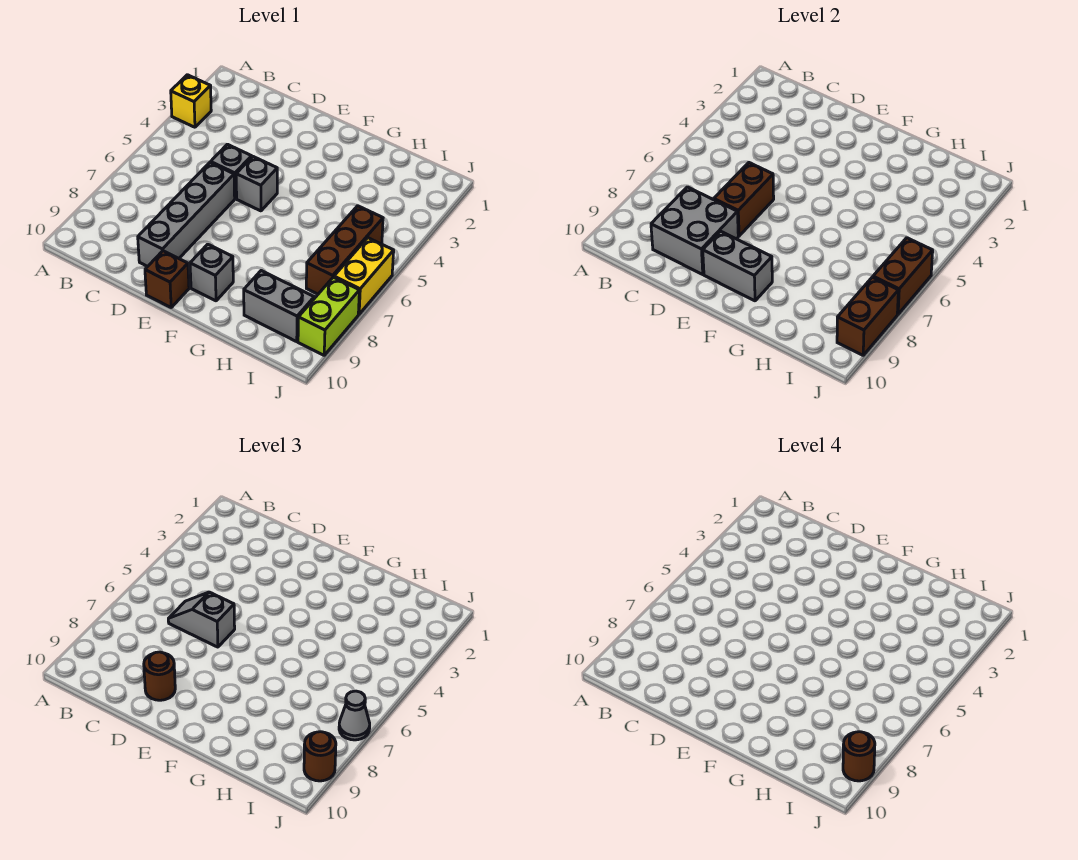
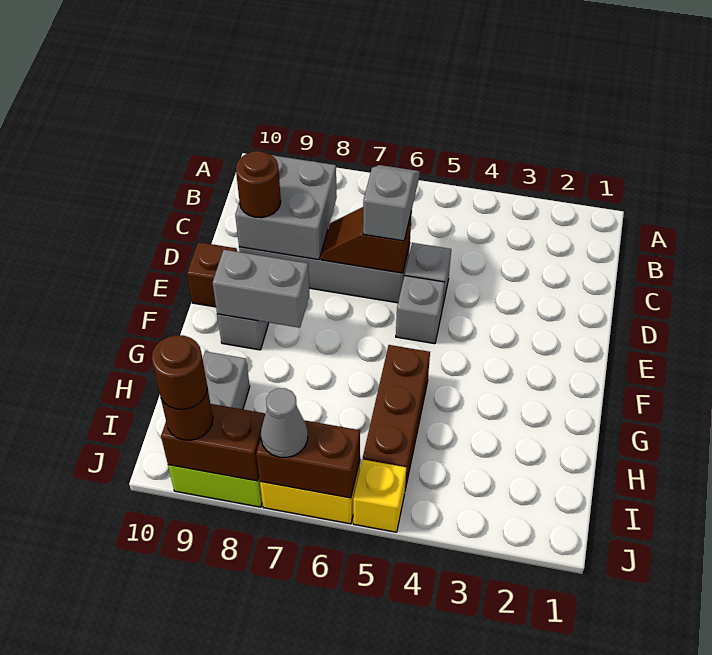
yellow brick A3 level 1 -> yellow brick J5 level 1
brown brick D6:D7 level 2 -> brown slope D6:D7 level 2 top 6
grey brick E9:F9 level 2 -> grey brick F8:F9 level 2
brown brick I5:I7 level 1 -> brown brick G5:I5 level 1

